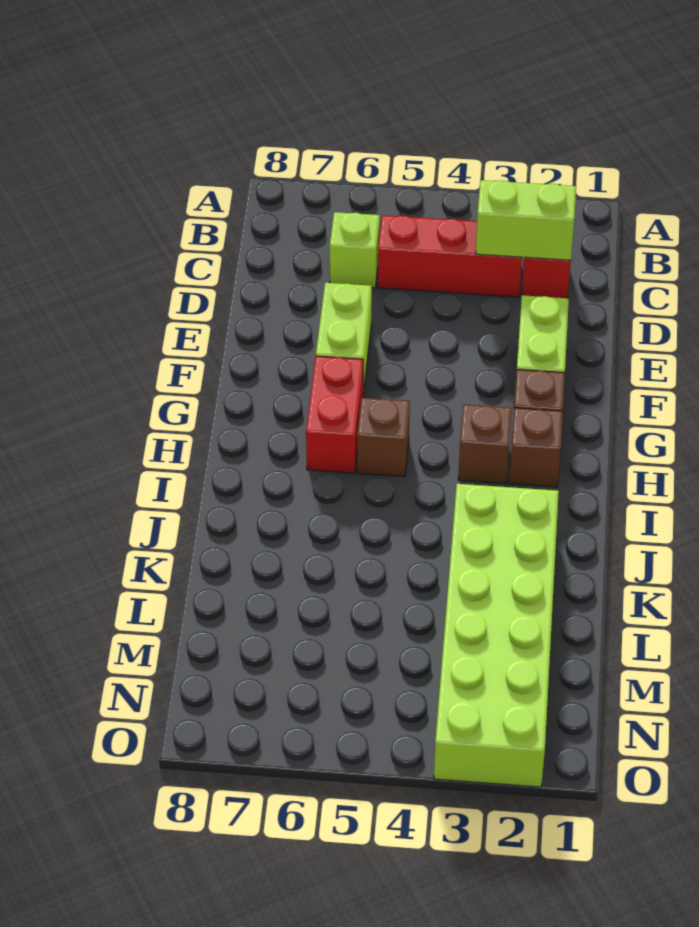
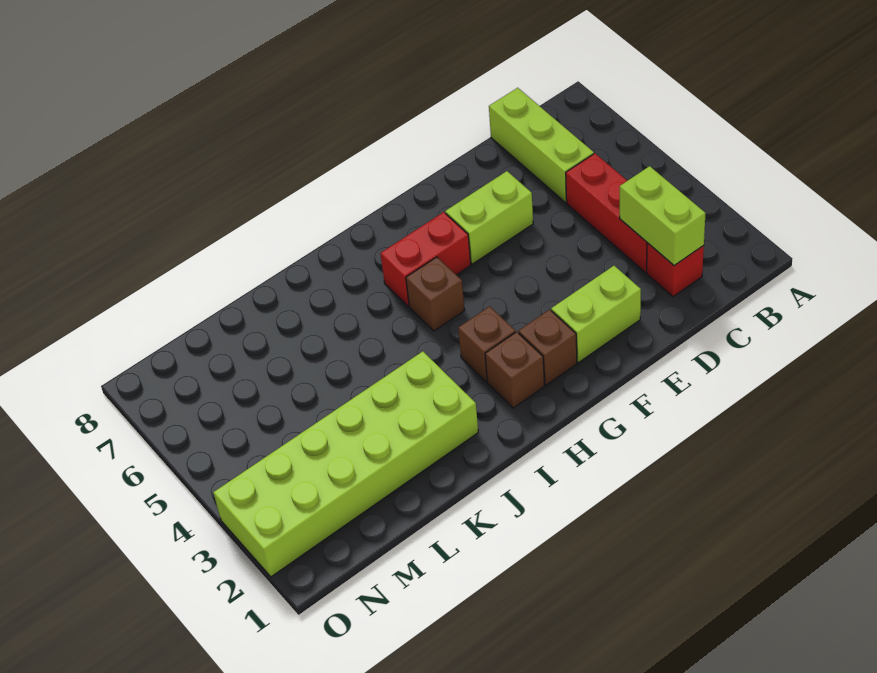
lime brick C6 level 1 -> lime brick C6:C8 level 1

